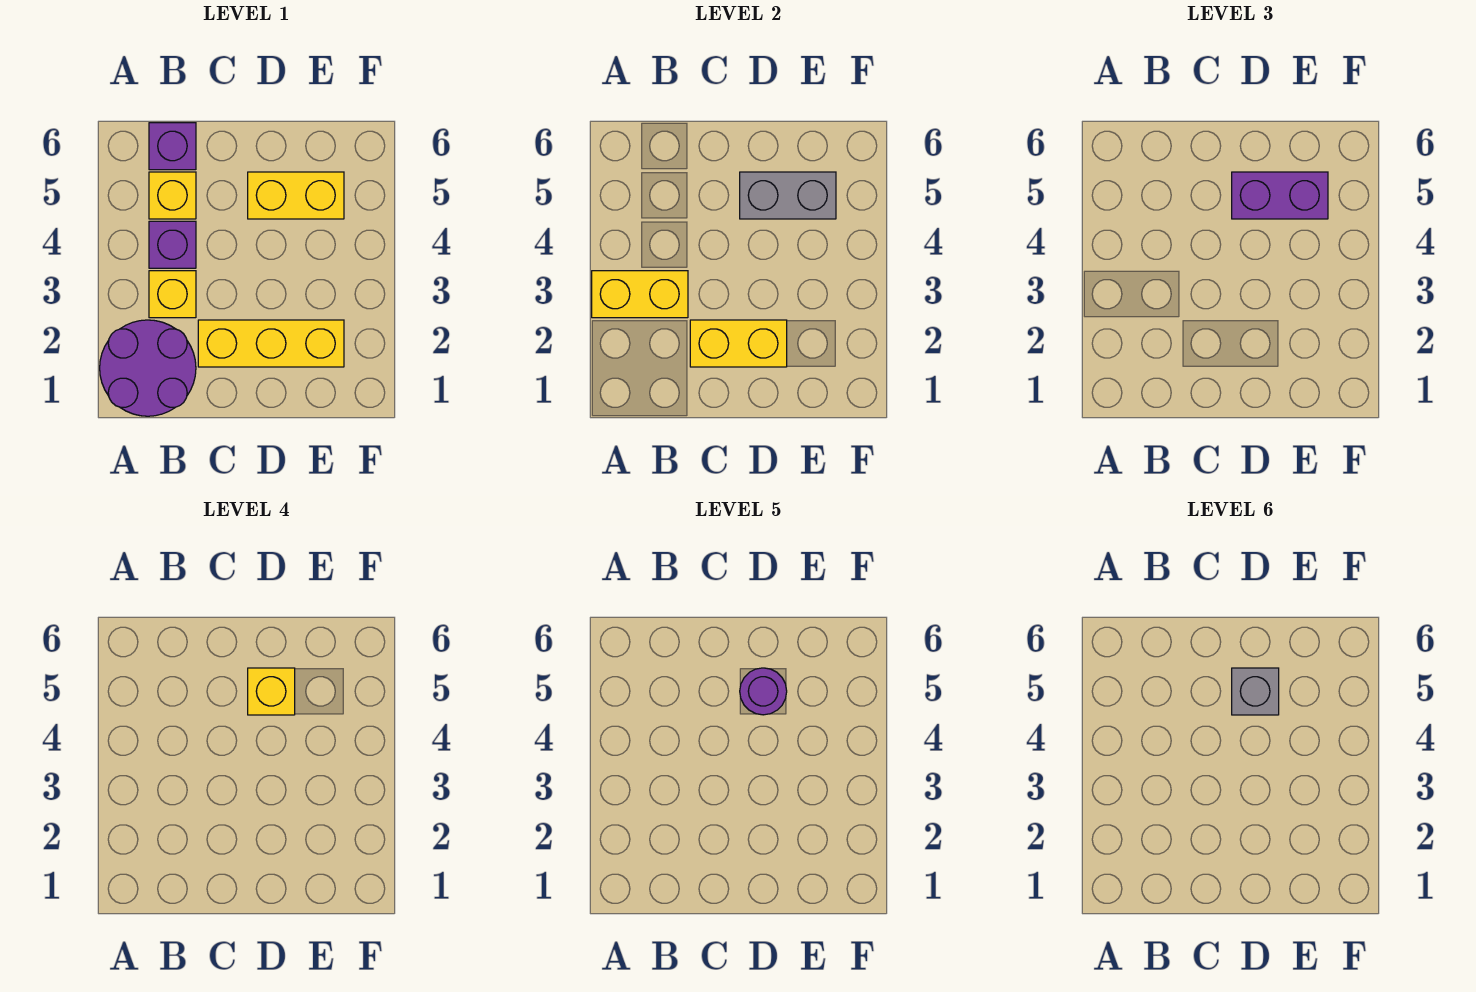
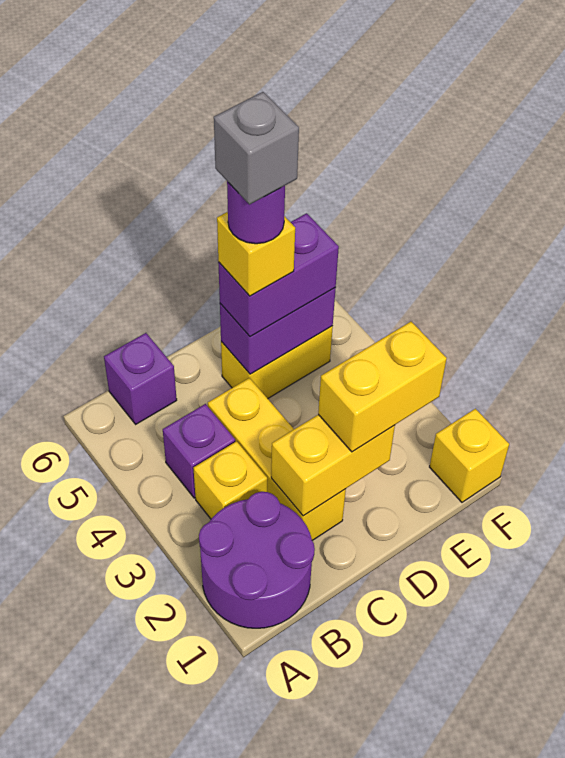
yellow brick A3:B3 level 2 -> yellow brick D2:E2 level 3
yellow brick B5 level 1 -> yellow brick F1 level 1
yellow brick C2:E2 level 1 -> yellow brick C2:C4 level 1
grey brick D5:E5 level 2 -> purple brick D5:E5 level 2

